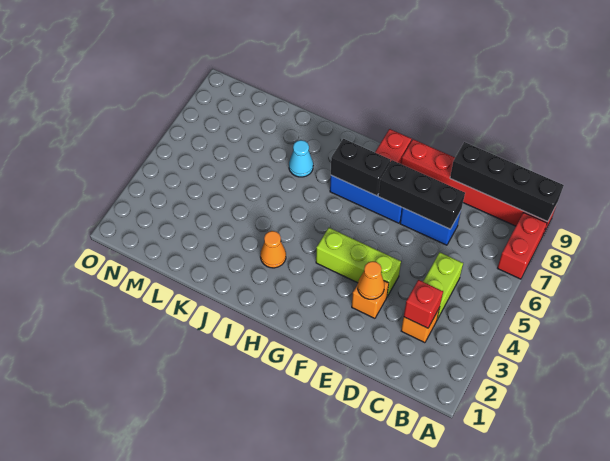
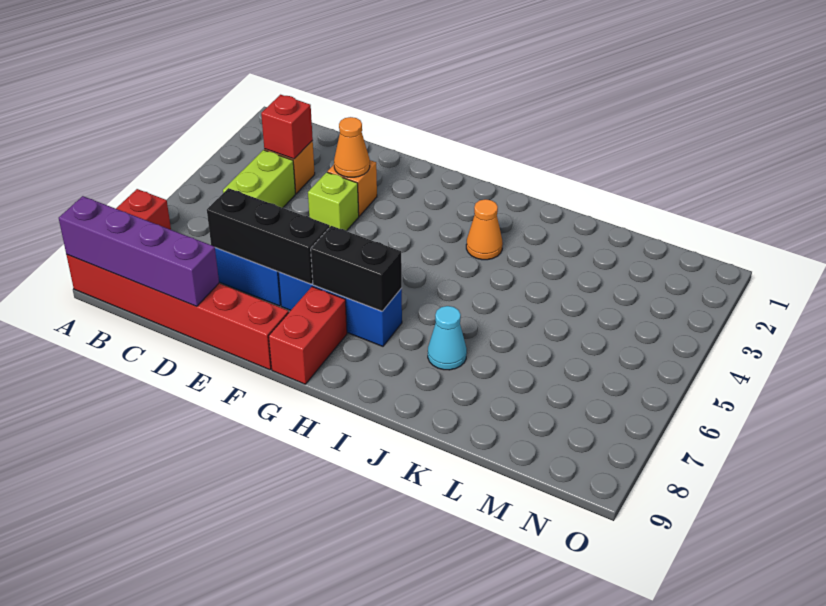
black brick A9:D9 level 2 -> purple brick A9:D9 level 2
lime brick E4:G4 level 1 -> lime brick E4 level 1

